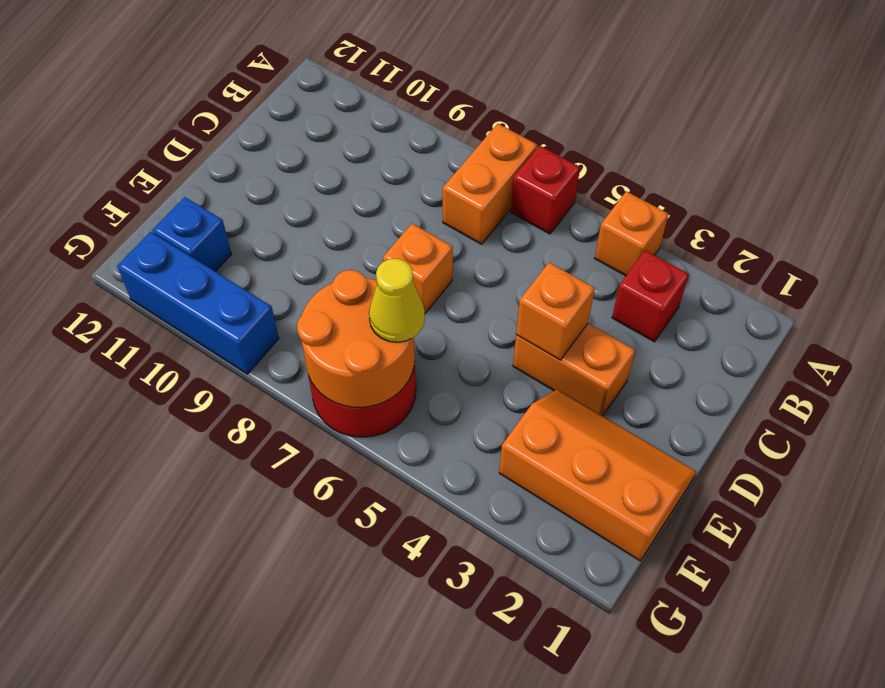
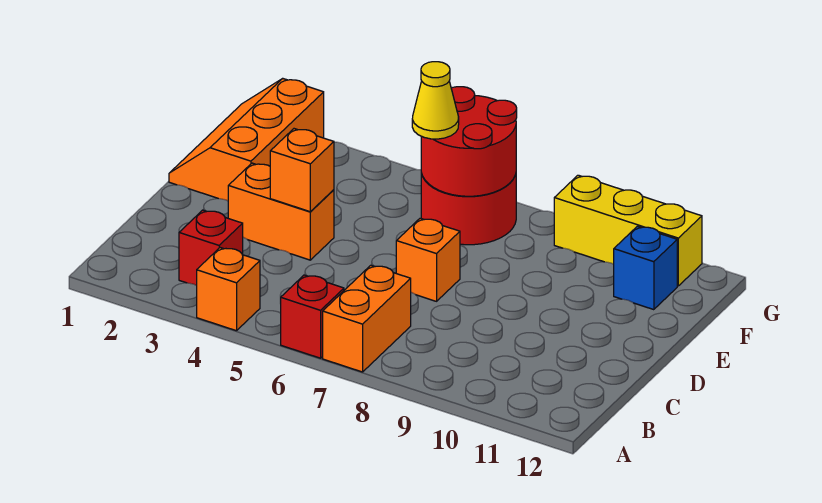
orange slope E1:F3 level 1 top F -> orange slope E1:G2 level 1 top 2
orange round brick F6:G7 level 2 -> red round brick F6:G7 level 2
blue brick G9:G11 level 1 -> yellow brick G9:G11 level 1

